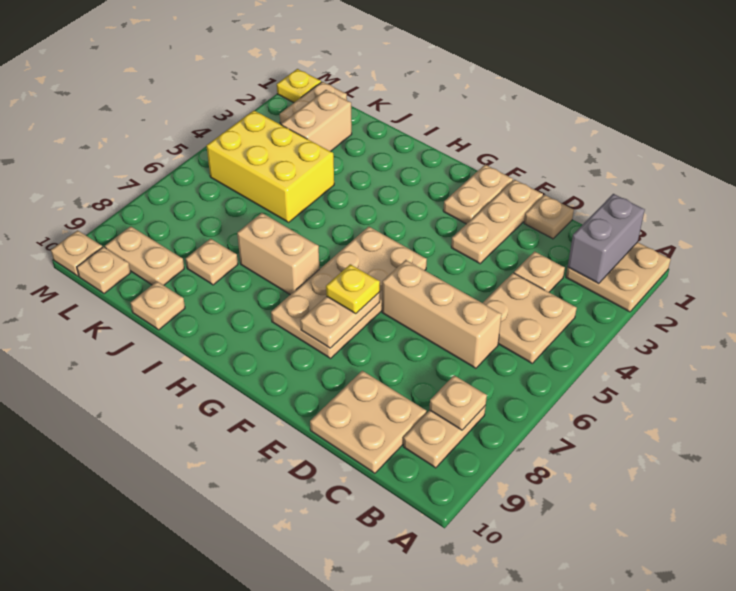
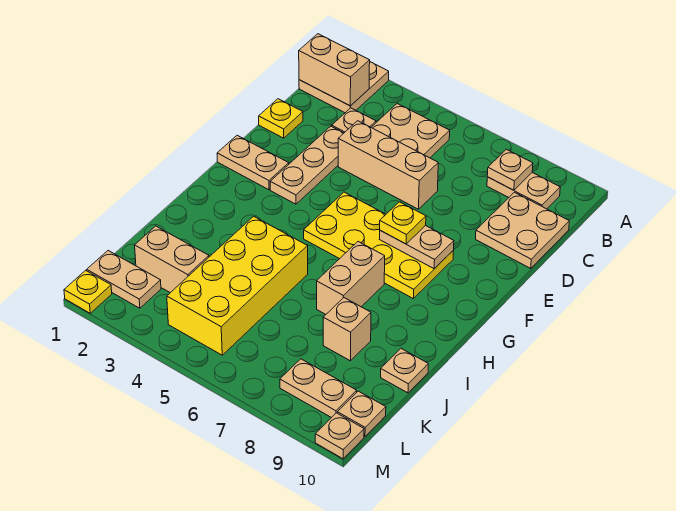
grey brick B1:B2 level 2 -> tan brick B1:B2 level 2
tan brick C6:E6 level 1 -> tan brick D4:D6 level 1
tan plate D1 level 1 -> yellow plate D1 level 1
tan plate E1:E3 level 1 -> tan plate D3:F3 level 1
tan plate F5:G8 level 1 -> yellow plate F5:G8 level 1
yellow brick J4:L5 level 1 -> yellow brick I4:L5 level 1
tan plate J8 level 1 -> tan brick J8 level 1
tan plate K9:L9 level 1 -> tan plate L8:L9 level 1

